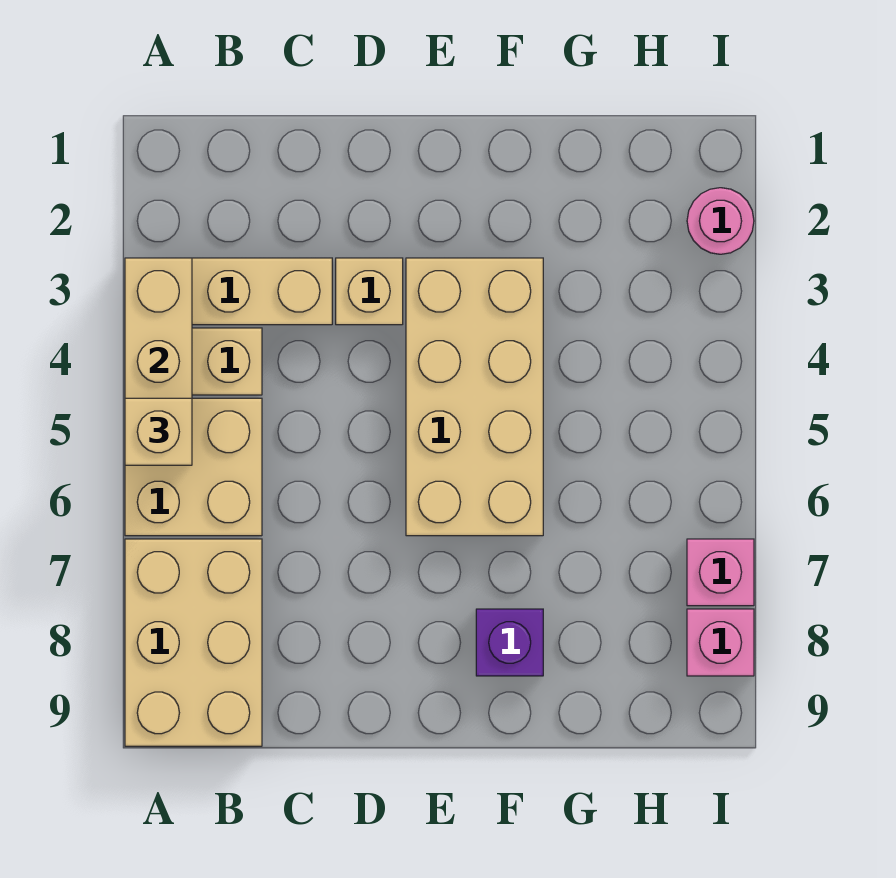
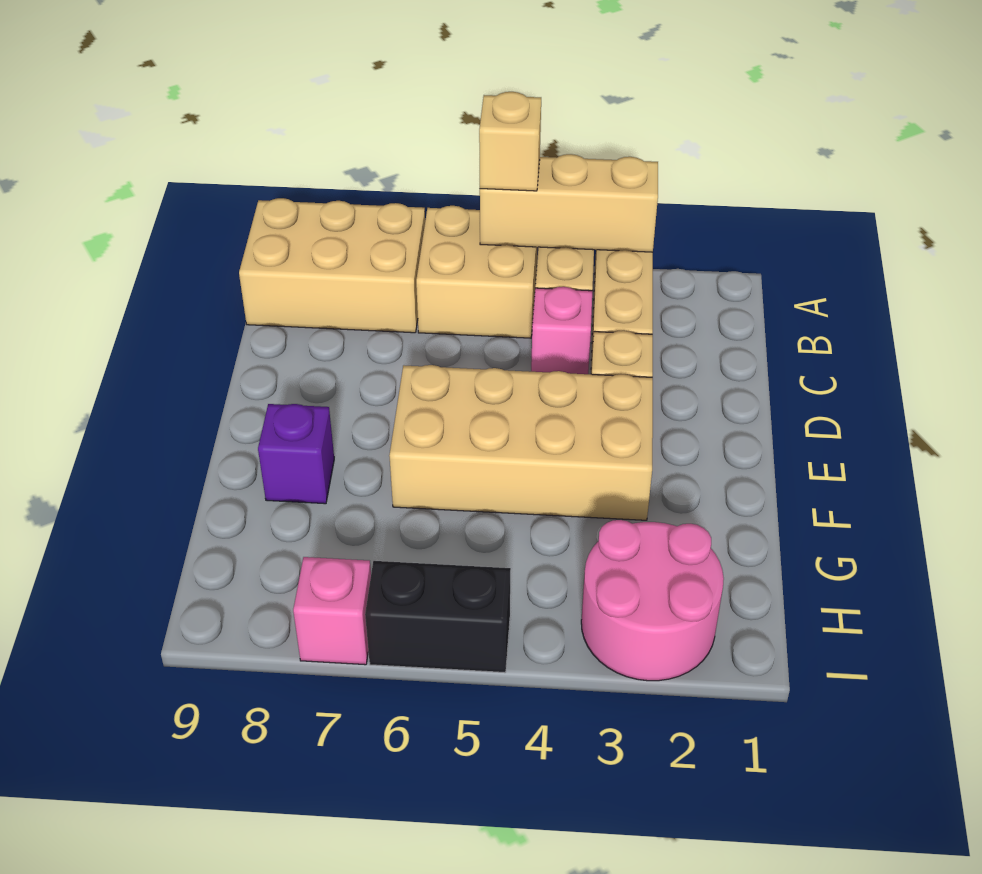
pink round brick I2 level 1 -> pink round brick H2:I3 level 1
none -> black brick I5:I6 level 1
pink brick I8 level 1 -> pink brick C4 level 1

